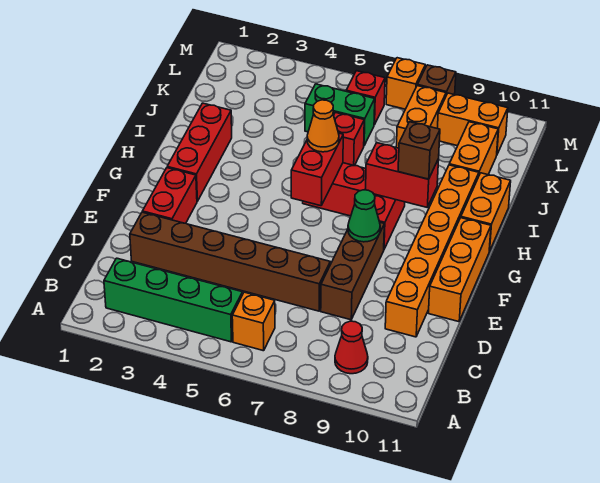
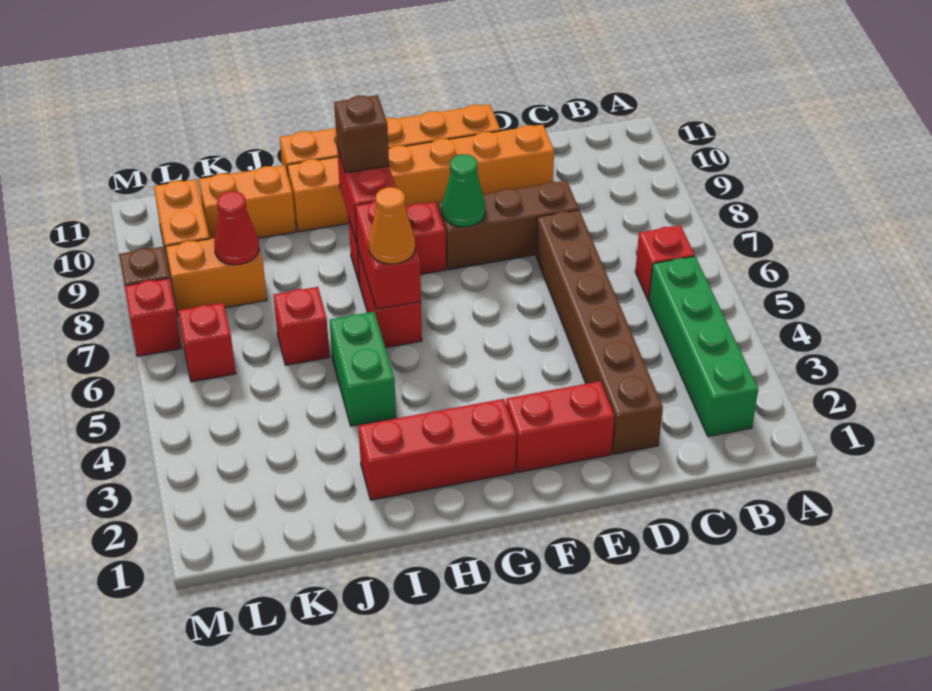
orange brick B6 level 1 -> red brick B6 level 1
red cone B9 level 1 -> red cone K8 level 2
red brick G6:H6 level 2 -> red brick H6:H7 level 2
green brick K5:K6 level 1 -> green brick I4:I5 level 1
orange brick M7 level 1 -> red brick M7 level 1

